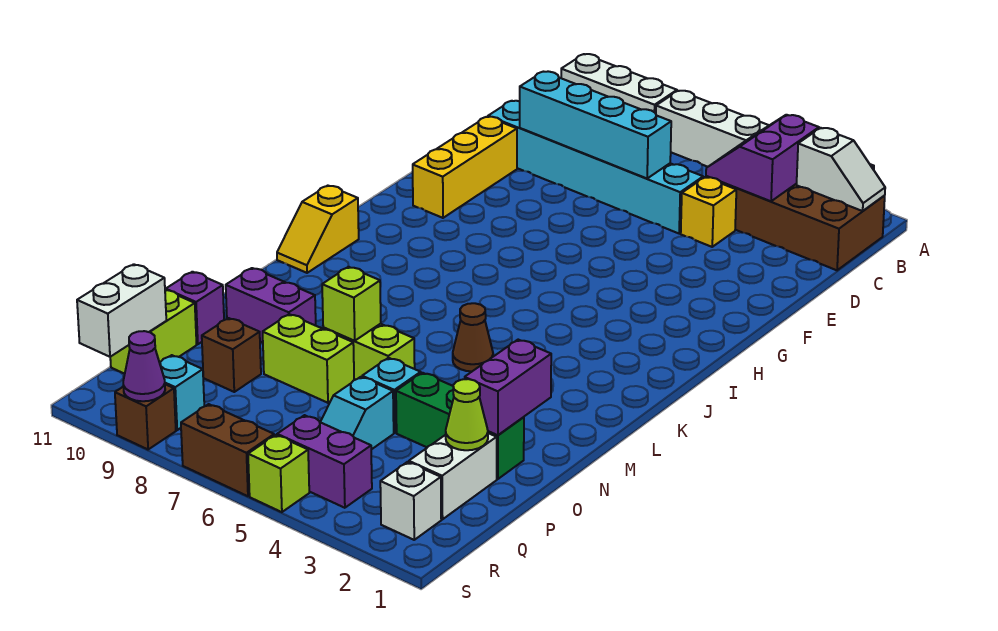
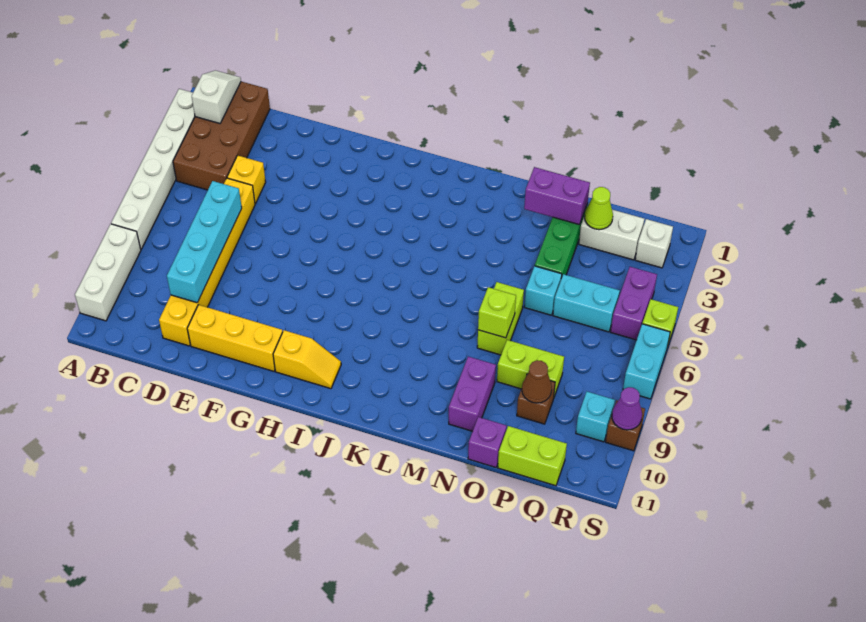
purple slope B3:C4 level 2 top 3 -> none
cyan brick D5:D10 level 1 -> yellow brick D5:D10 level 1
yellow slope J11:K11 level 1 top J -> yellow slope H10:I10 level 1 top H
brown cone L5 level 1 -> brown cone P9 level 2
lime brick O7:O8 level 1 -> lime brick O8:P8 level 1
cyan slope P5:Q5 level 1 top P -> cyan brick P5:Q5 level 1
white brick Q11:R11 level 2 -> none
brown brick S6:S7 level 1 -> cyan brick S6:S7 level 1

